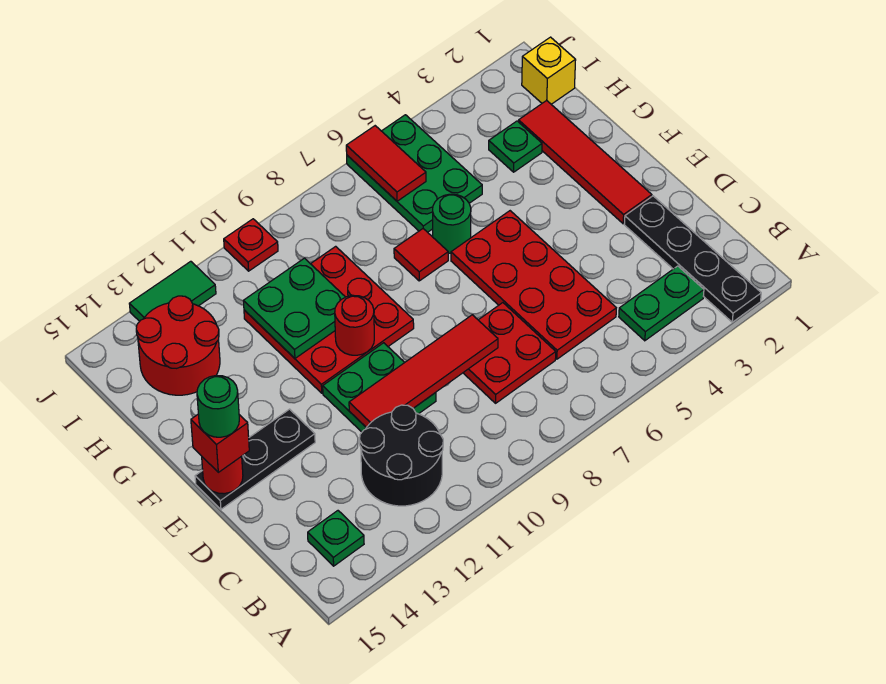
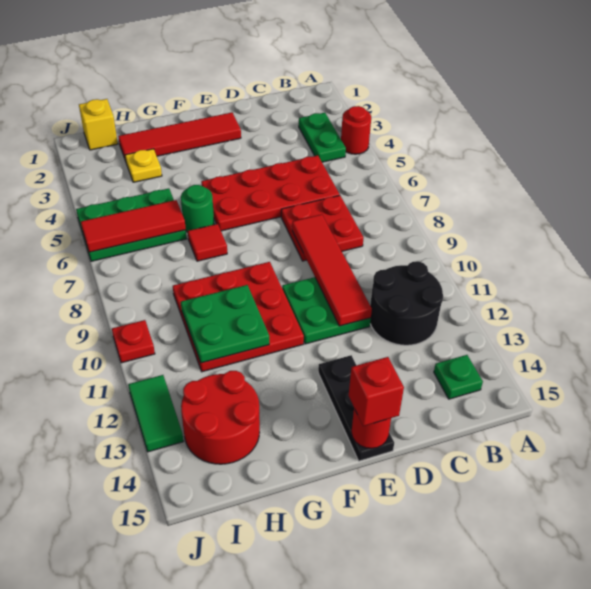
black plate A2:D2 level 1 -> none
green round brick E15 level 4 -> none
red round brick F10 level 2 -> red round brick A4 level 1
green plate H3 level 1 -> yellow plate H3 level 1
red tile I6:J6 level 2 -> red tile H6:J6 level 2

